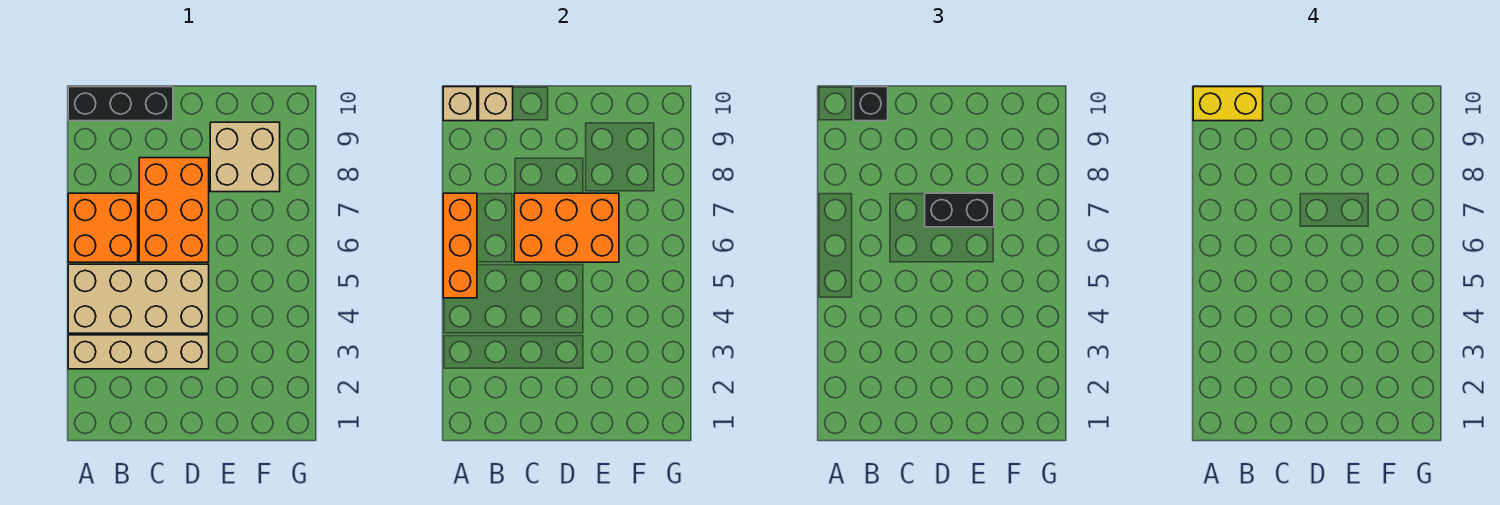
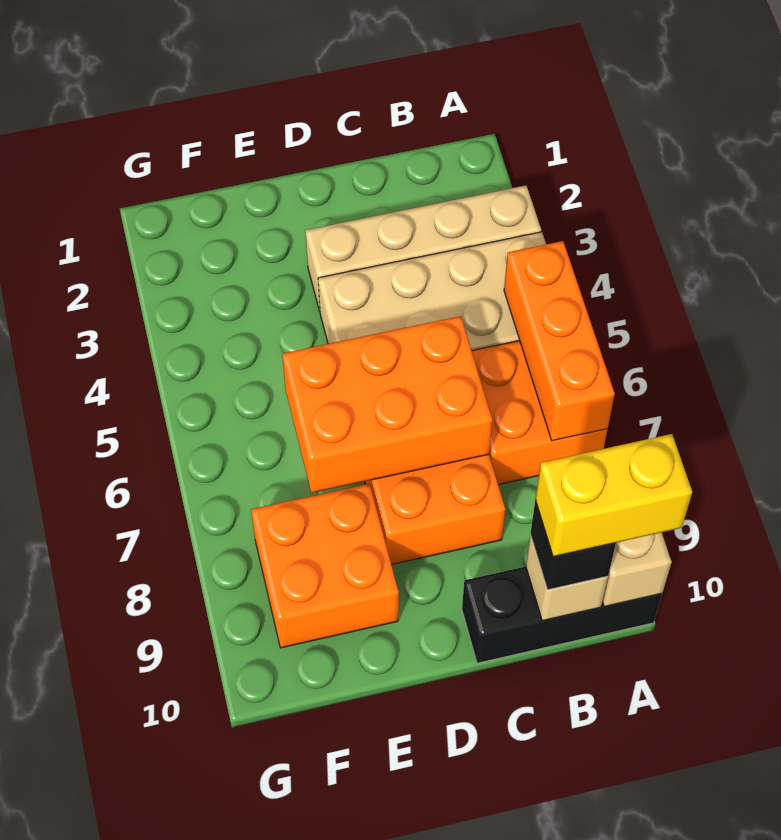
black brick D7:E7 level 3 -> none
tan brick E8:F9 level 1 -> orange brick E8:F9 level 1

